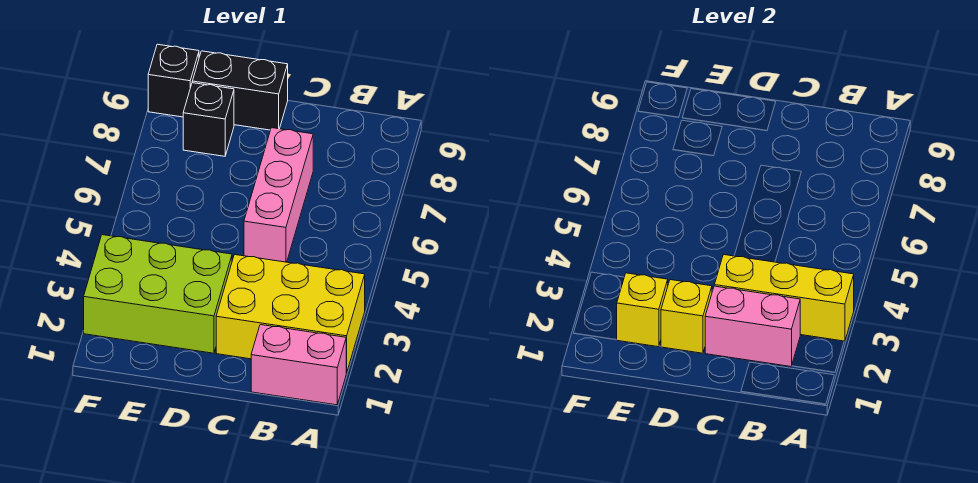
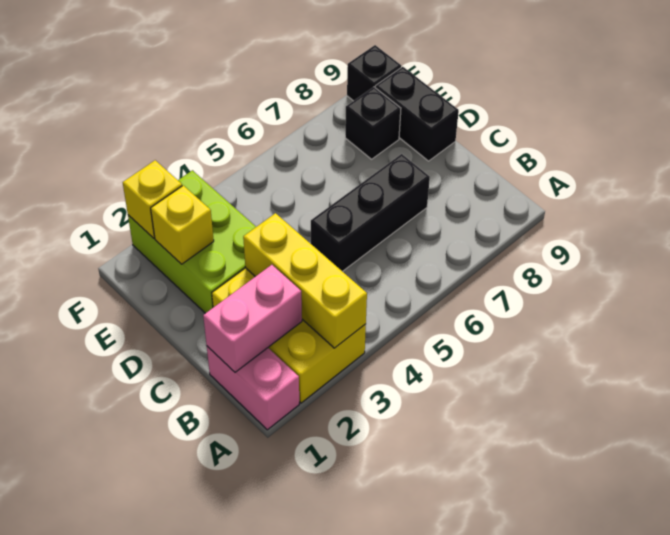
pink brick B2:C2 level 2 -> pink brick B1:B2 level 2
pink brick C5:C7 level 1 -> black brick C5:C7 level 1
yellow brick D2 level 2 -> yellow brick F2 level 2

